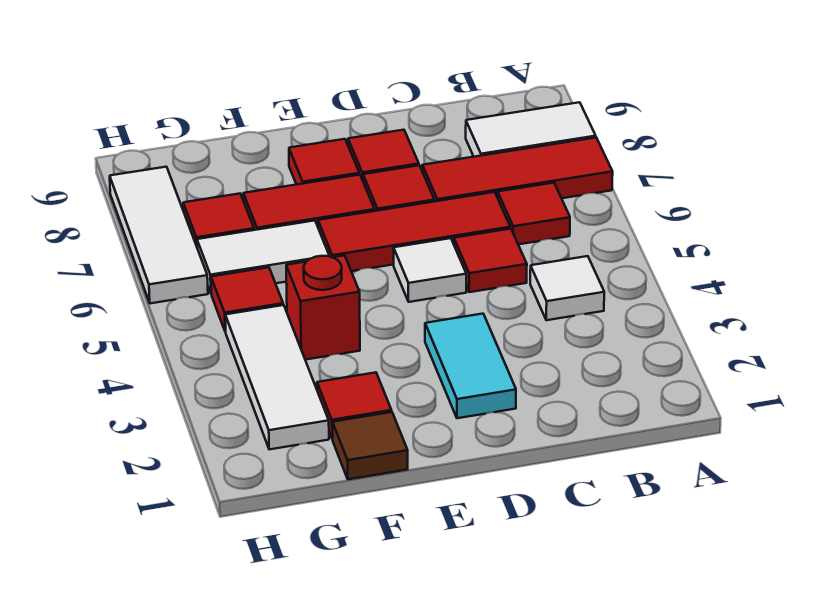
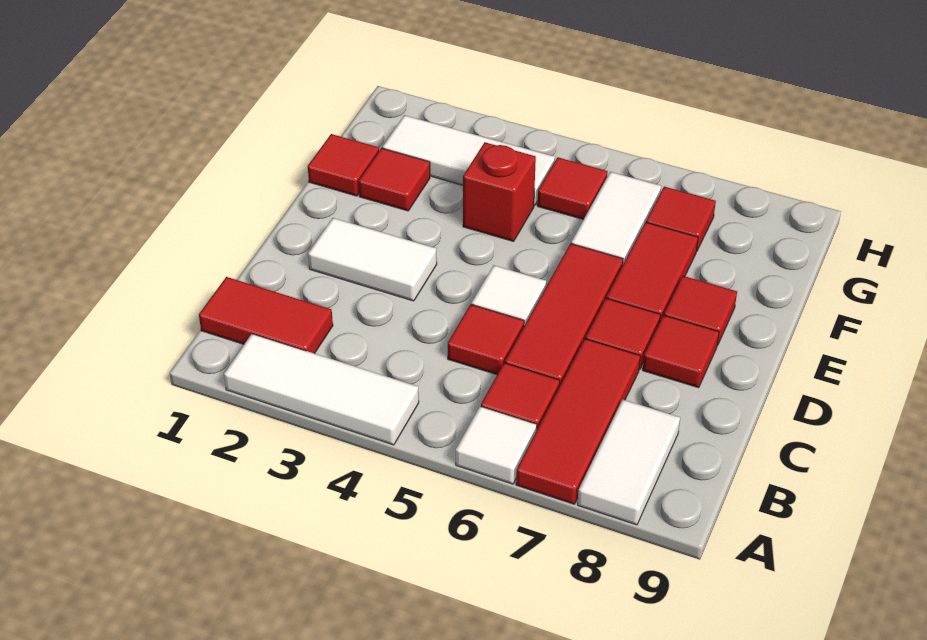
none -> red tile B1:B2 level 1
white tile B4 level 1 -> white tile A6 level 1
cyan tile D2:D3 level 1 -> white tile D2:D3 level 1
brown tile F1 level 1 -> red tile F1 level 1
white tile H6:H8 level 1 -> white tile A2:A4 level 1

